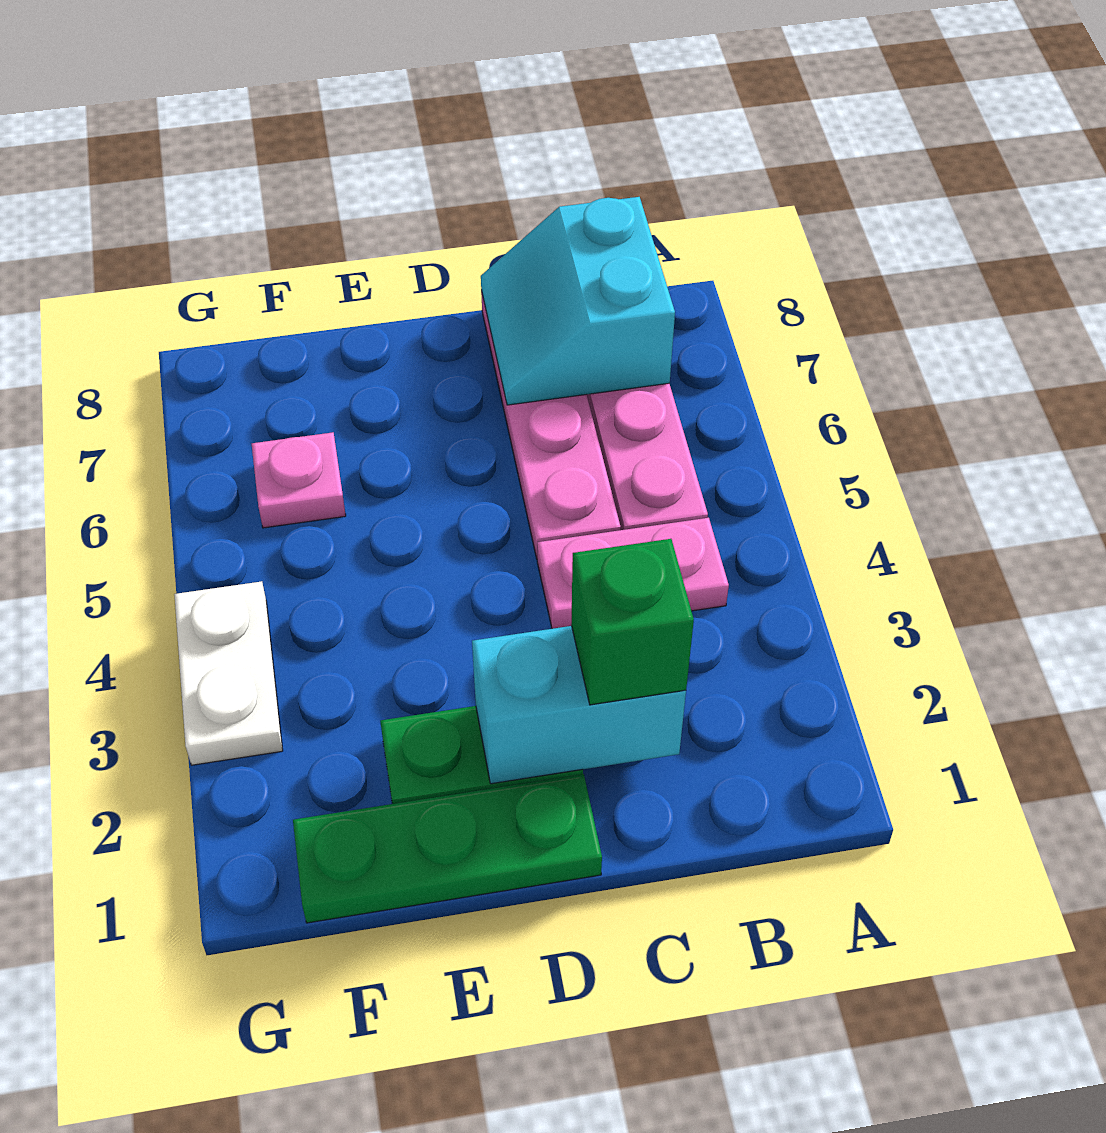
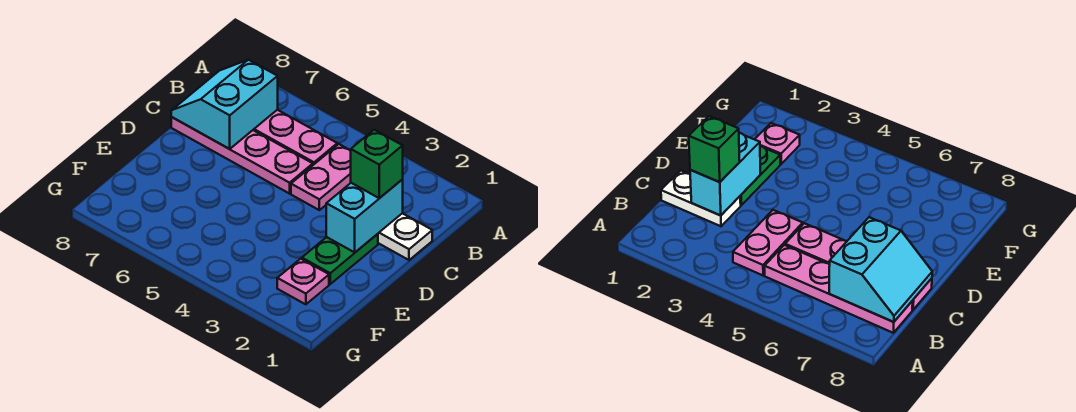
cyan slope B7:C8 level 2 top B -> cyan slope B7:C8 level 2 top 7
green plate D1:F1 level 1 -> none
pink plate F6 level 1 -> pink plate F2 level 1
white plate G3:G4 level 1 -> white plate C1:C2 level 1

